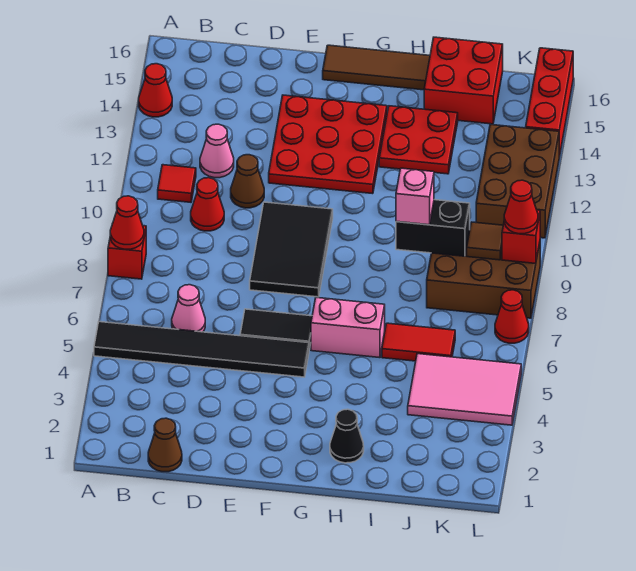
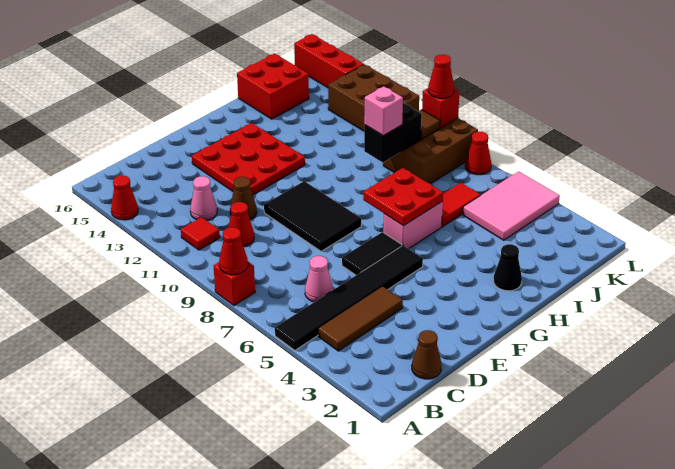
brown tile F16:H16 level 1 -> brown tile B4:D4 level 1
red plate H13:I14 level 1 -> red plate G6:H7 level 2

